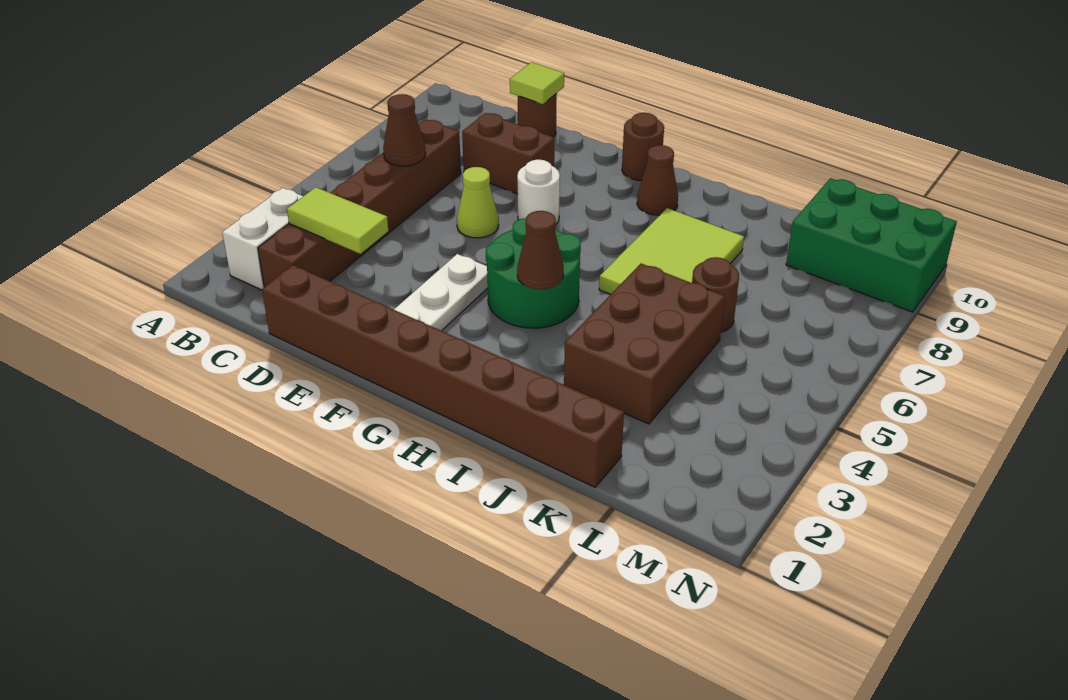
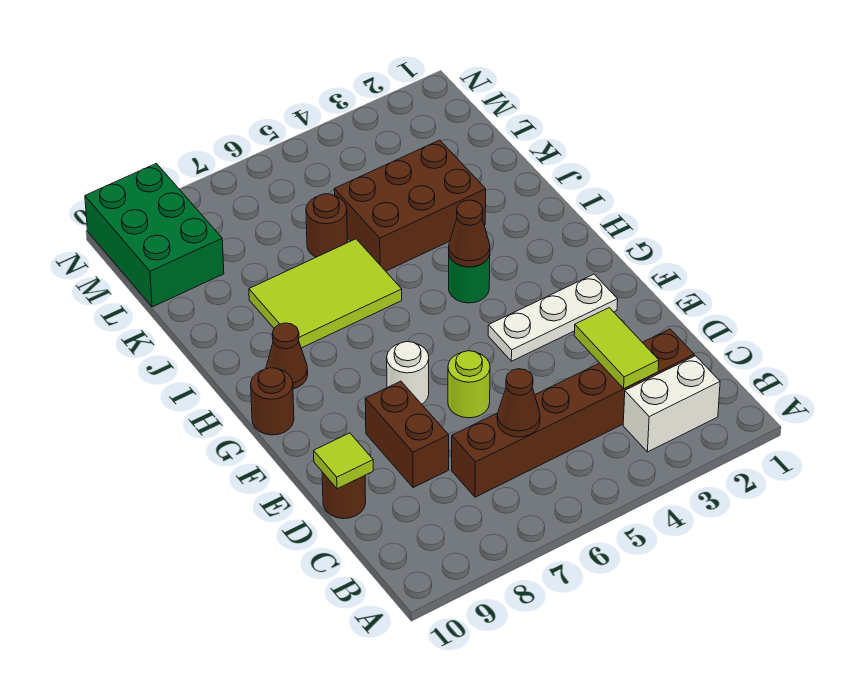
brown brick D1:K1 level 1 -> none
lime cone E6 level 1 -> lime round brick E6 level 1
green round brick G4:H5 level 1 -> green round brick H4 level 1

